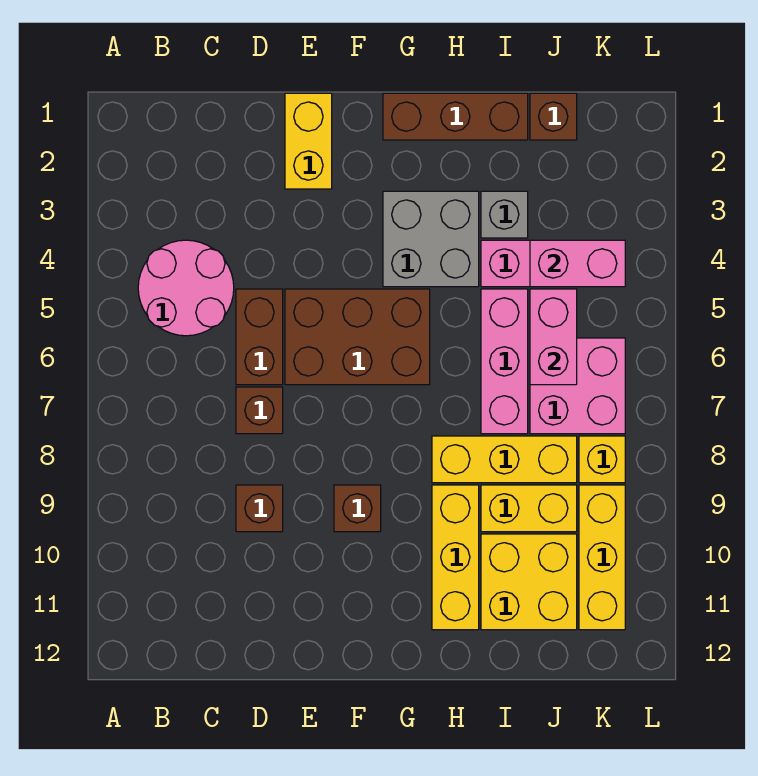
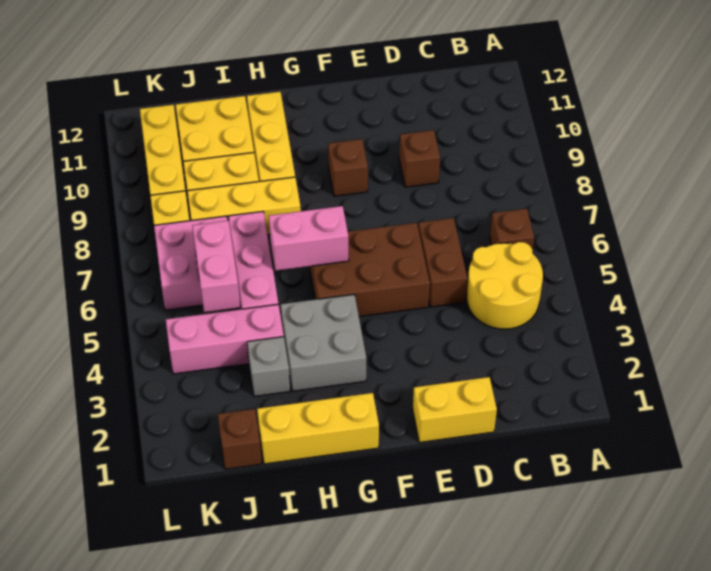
pink round brick B4:C5 level 1 -> yellow round brick B4:C5 level 1
brown brick D7 level 1 -> brown brick B6 level 1
yellow brick E1:E2 level 1 -> yellow brick D1:E1 level 1
brown brick G1:I1 level 1 -> yellow brick G1:I1 level 1
pink brick J4:K4 level 2 -> pink brick G6:H6 level 2

